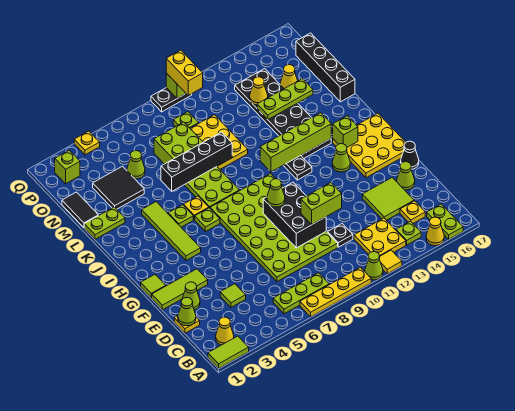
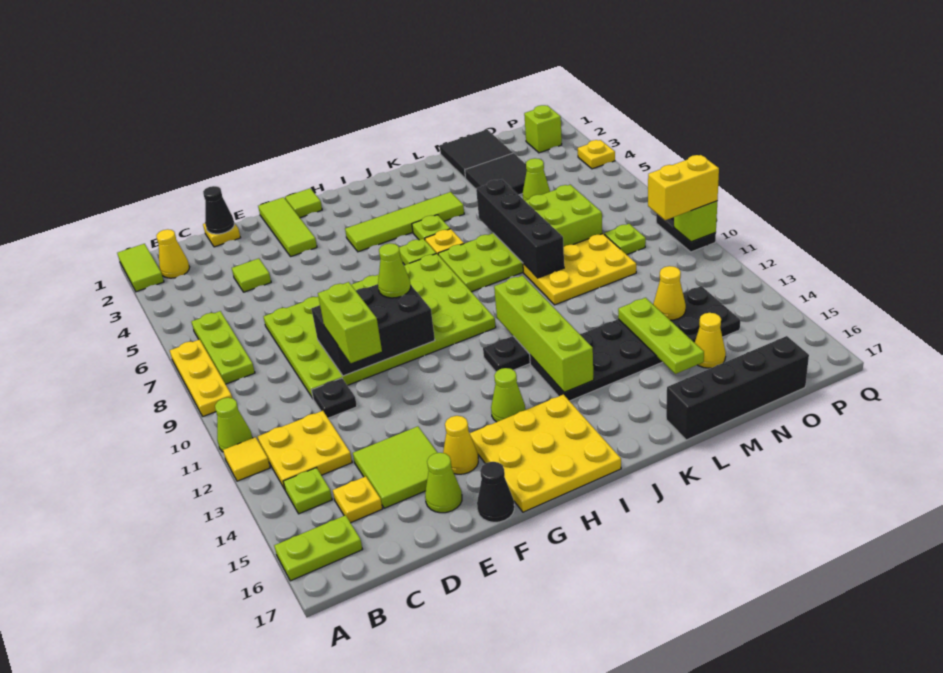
yellow plate A7:A10 level 1 -> yellow plate A7:A9 level 1
yellow cone A15 level 1 -> yellow cone F15 level 1
lime cone D1 level 2 -> black cone D1 level 2
lime cone E2 level 1 -> none
lime brick I15 level 2 -> none
lime plate L1:L2 level 1 -> none
black tile M1:N1 level 1 -> black tile M1:N2 level 1

